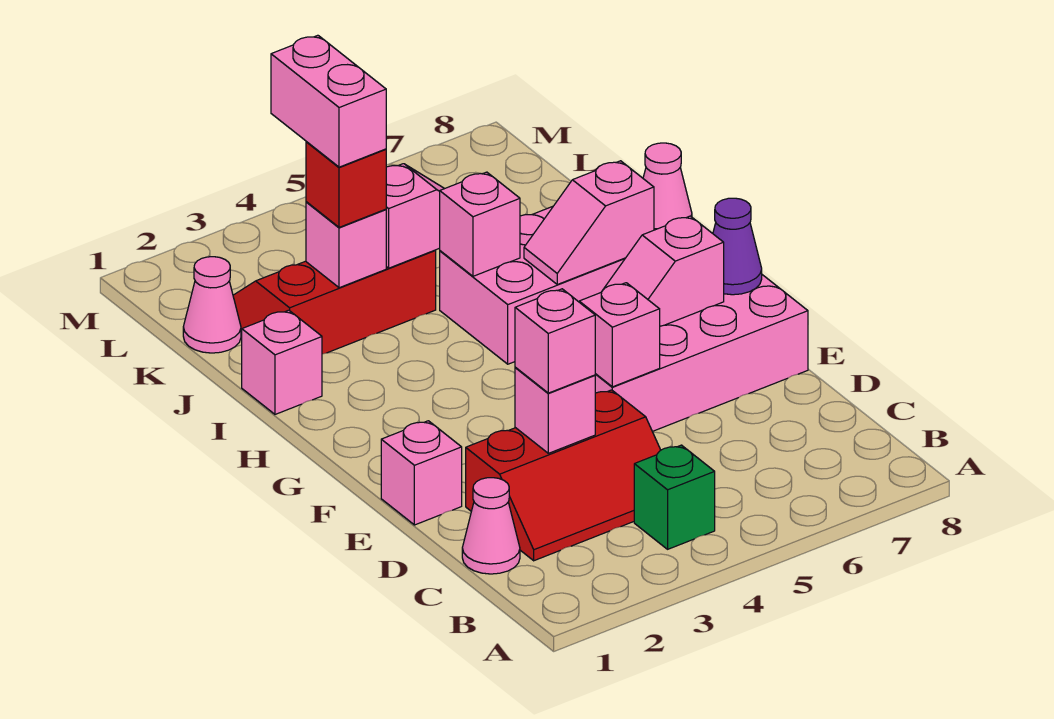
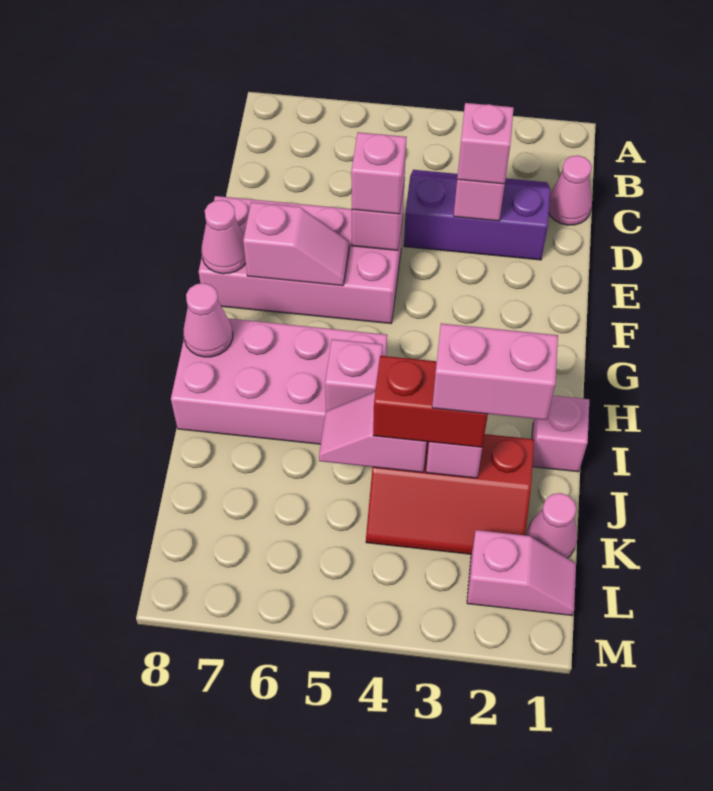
green brick B4 level 1 -> none
red slope C2:D4 level 1 top D -> purple slope C2:D4 level 1 top D
pink brick E1 level 1 -> pink brick E5 level 3
purple cone F8 level 2 -> pink cone F8 level 2
pink slope H6:H7 level 2 top 7 -> pink slope L1:L2 level 1 top 2
red brick J3 level 3 -> red brick J3:J4 level 3
pink brick J3:K3 level 4 -> pink brick J2:J3 level 4

